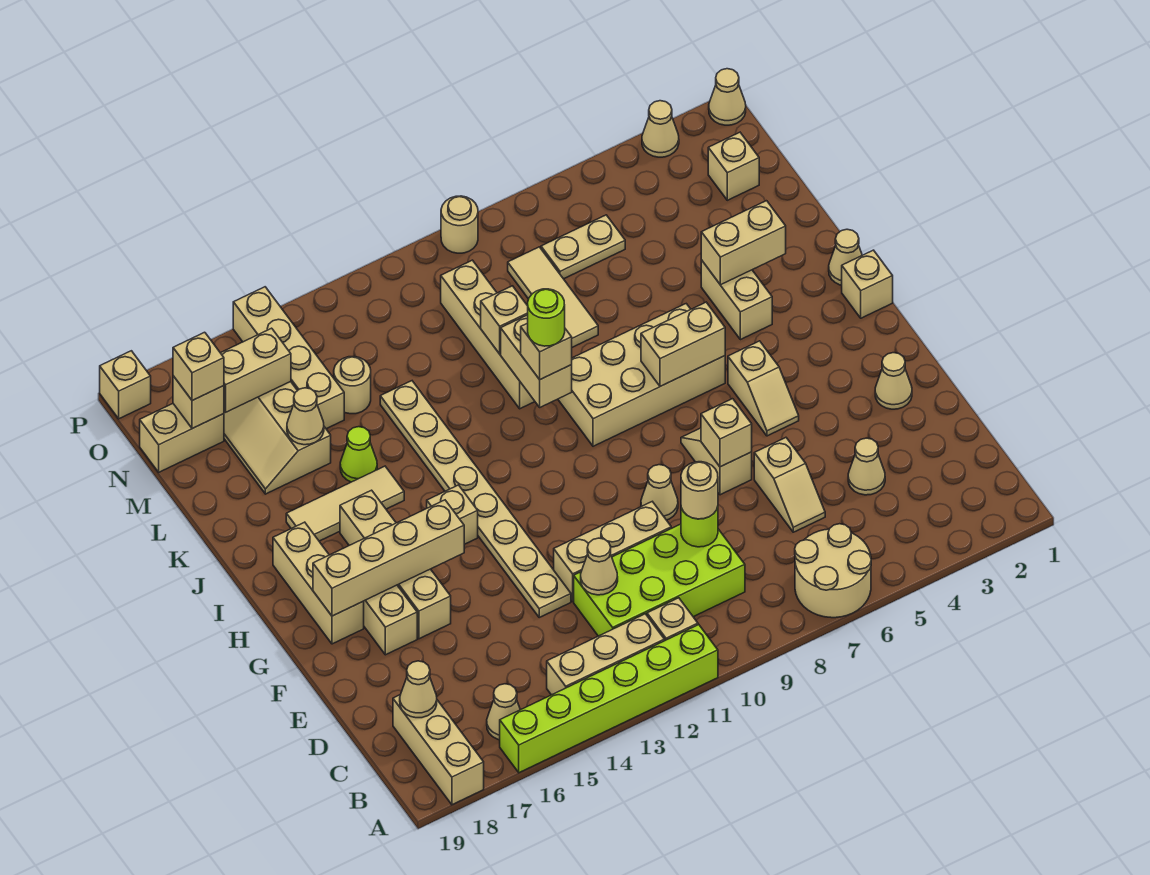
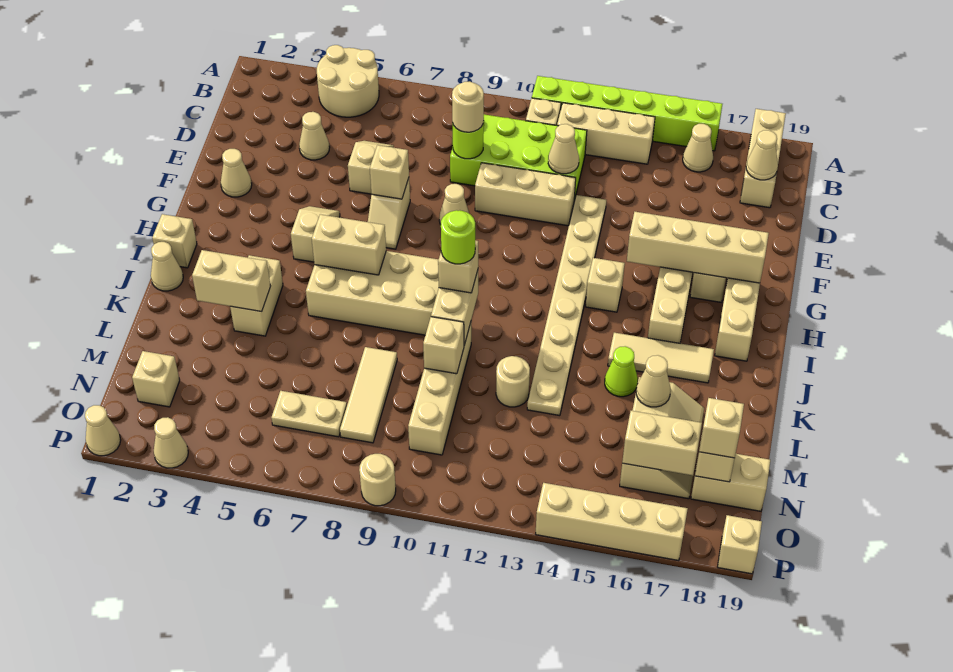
tan round brick A6:B7 level 1 -> tan round brick A4:B5 level 1
tan round brick M14 level 1 -> tan round brick L12 level 1
tan brick M15:P15 level 1 -> tan brick P14:P17 level 1

